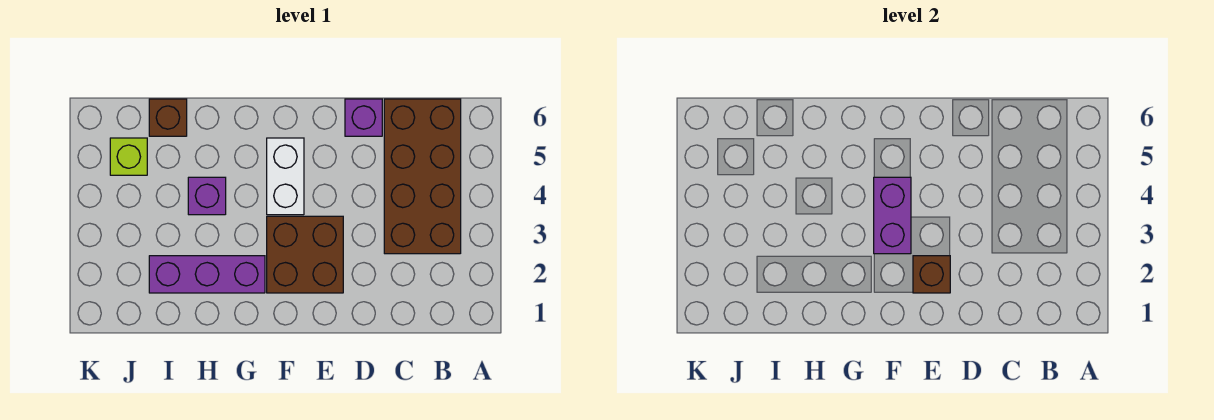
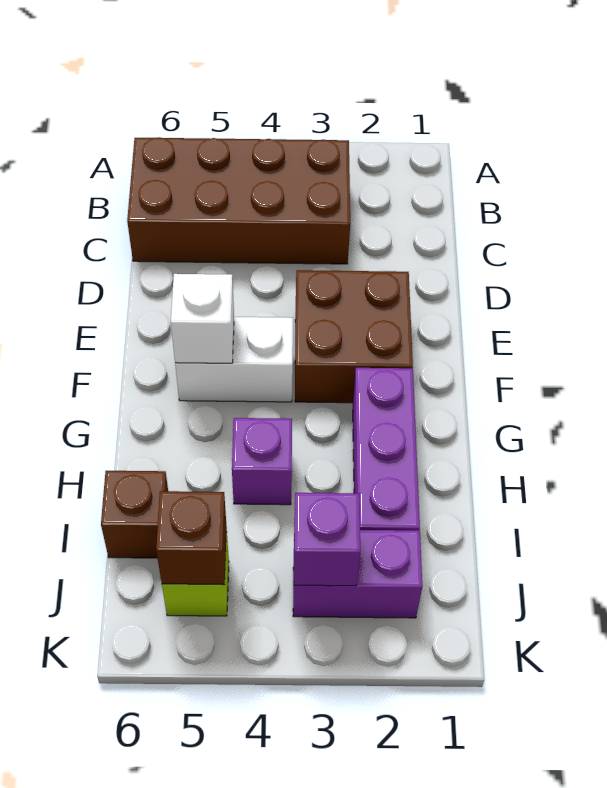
purple brick D6 level 1 -> purple brick J3 level 2
brown brick E2 level 2 -> brown brick J5 level 2
purple brick F3:F4 level 2 -> purple brick J2:J3 level 1
none -> white brick F5 level 2

